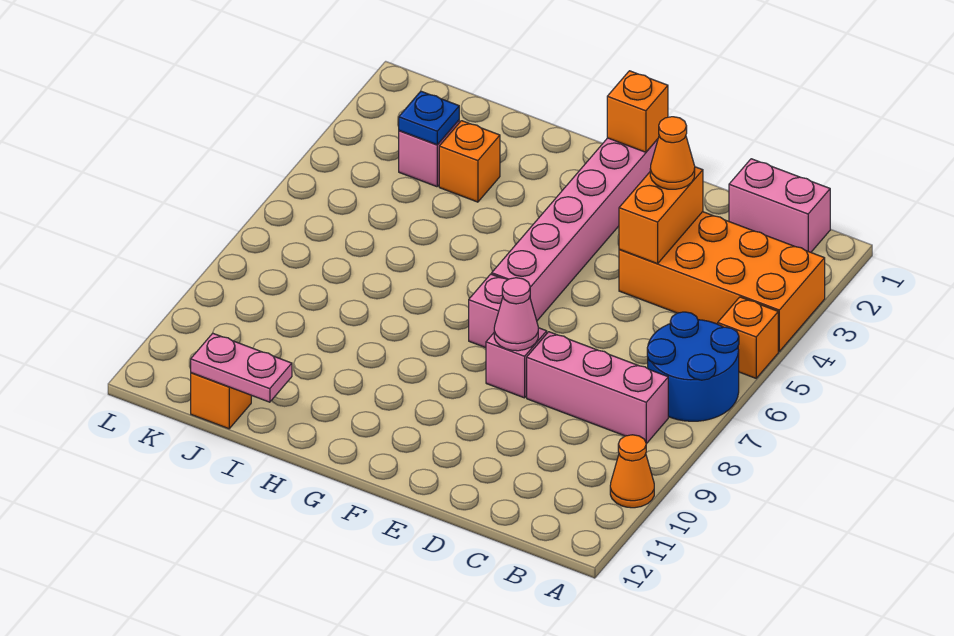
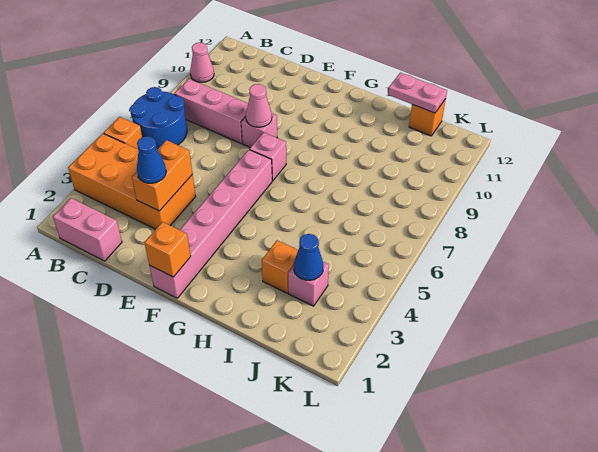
orange cone A10 level 1 -> pink cone A10 level 1
orange cone D3 level 3 -> blue cone D3 level 3
blue plate J3 level 2 -> blue cone J3 level 2

